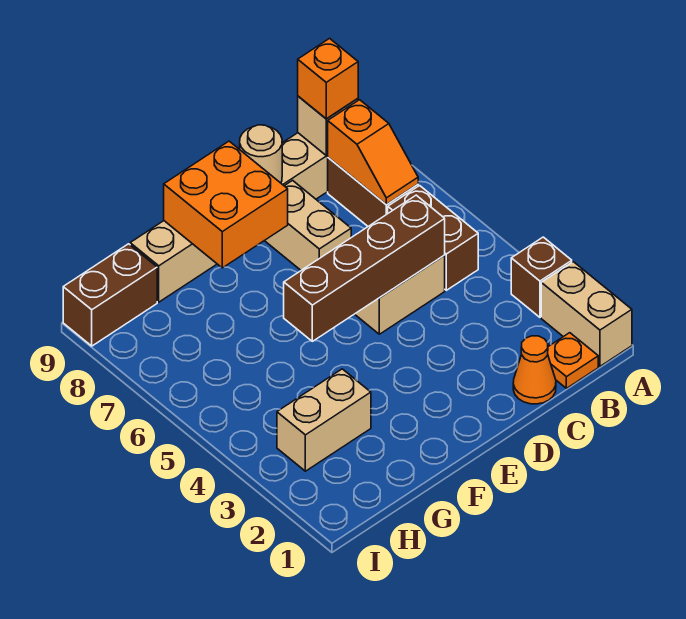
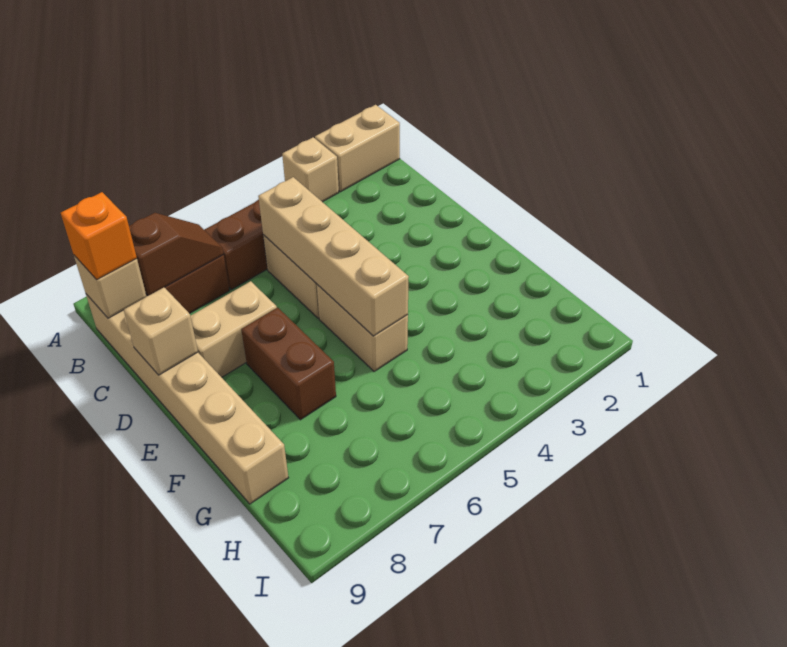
brown brick A3 level 1 -> tan brick A3 level 1
orange plate B1 level 1 -> none
orange slope B7:B8 level 2 top 8 -> brown slope B7:B8 level 2 top 8
orange cone C1 level 1 -> none
brown brick C5:F5 level 2 -> tan brick C5:F5 level 2
tan round brick D9 level 2 -> tan brick D9 level 2
orange brick E8:F9 level 2 -> none
tan brick G3:H3 level 1 -> tan brick E5:F5 level 1
brown brick H9:I9 level 1 -> brown brick E7:F7 level 1

